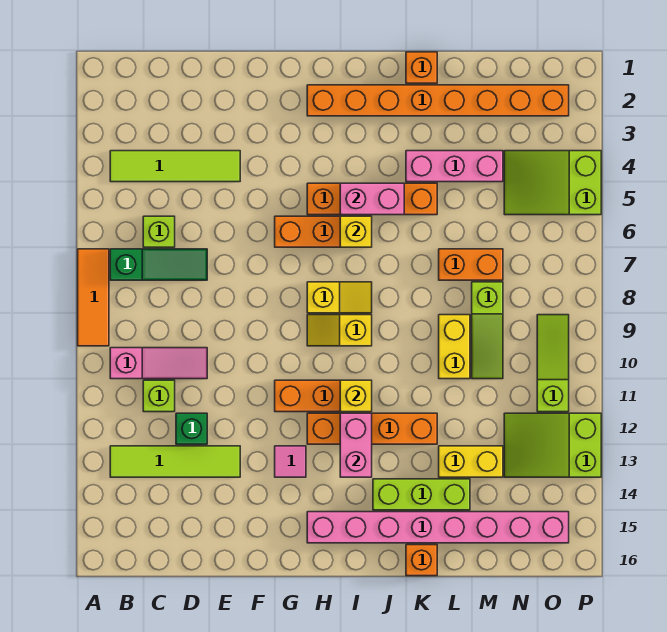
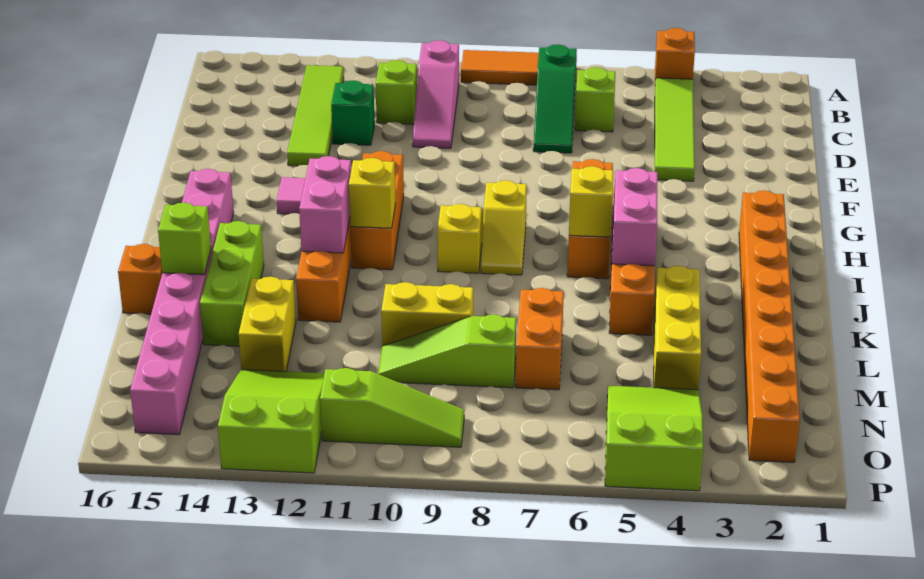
pink brick I12:I13 level 2 -> pink brick I12:J12 level 2
orange brick K1 level 1 -> orange brick A4 level 1
pink brick K4:M4 level 1 -> yellow brick K4:M4 level 1
none -> lime brick K15 level 2

